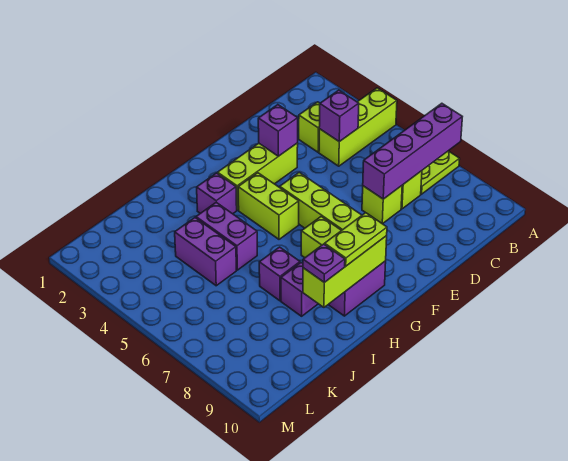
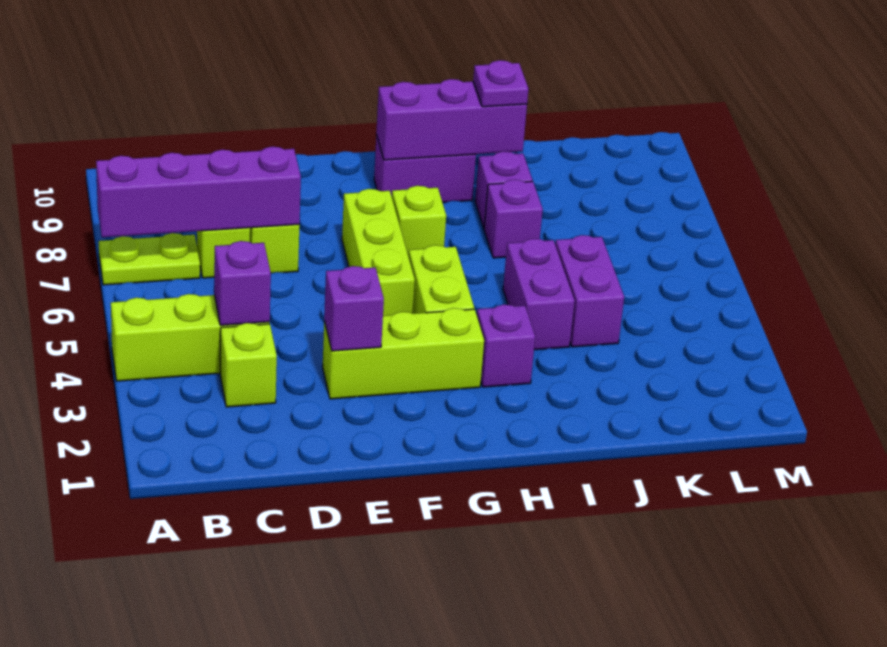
lime brick G9:I9 level 2 -> purple brick G9:I9 level 2
lime plate G9:H9 level 3 -> none

